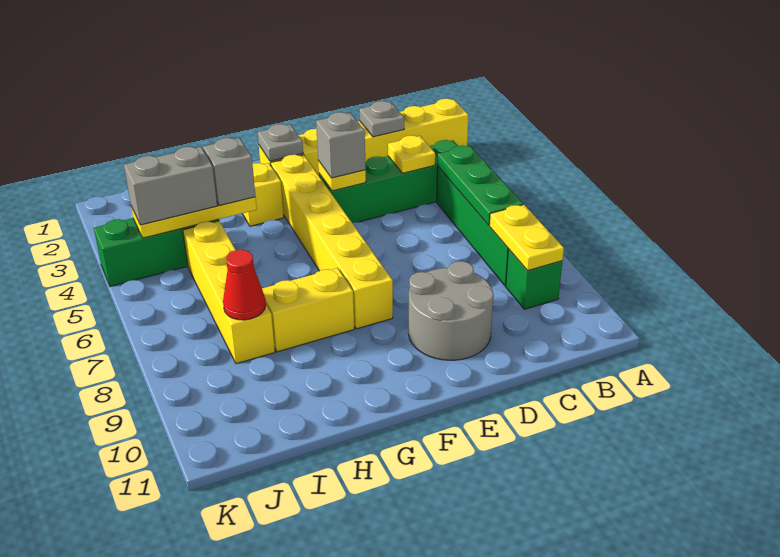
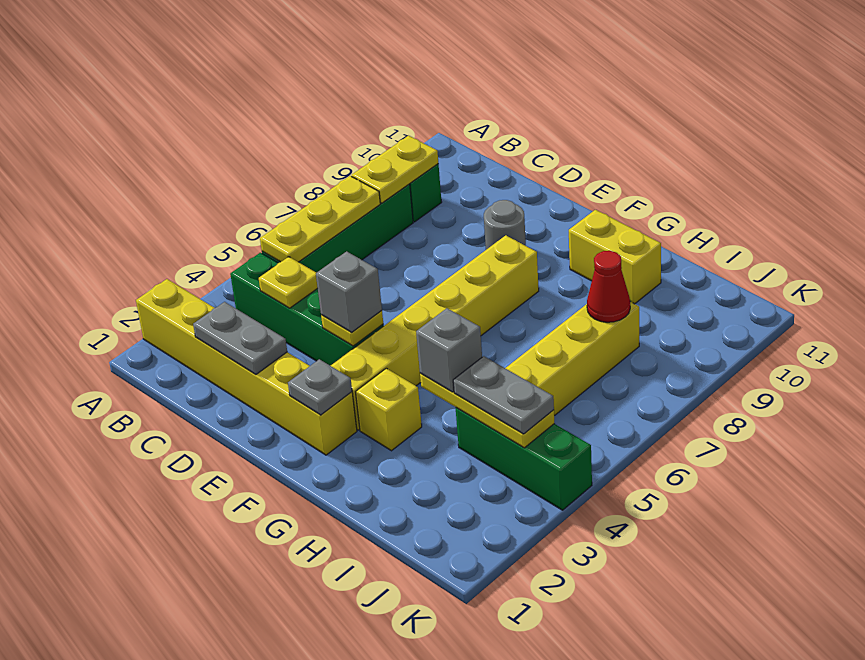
green plate B5:B7 level 2 -> yellow plate B5:B7 level 2
grey plate C2 level 2 -> grey plate C2:D2 level 2
grey round brick D9:E10 level 1 -> grey round brick E9 level 1
yellow brick G8:H8 level 1 -> yellow brick G10:H10 level 1
grey brick I4:J4 level 3 -> grey plate I4:J4 level 3

